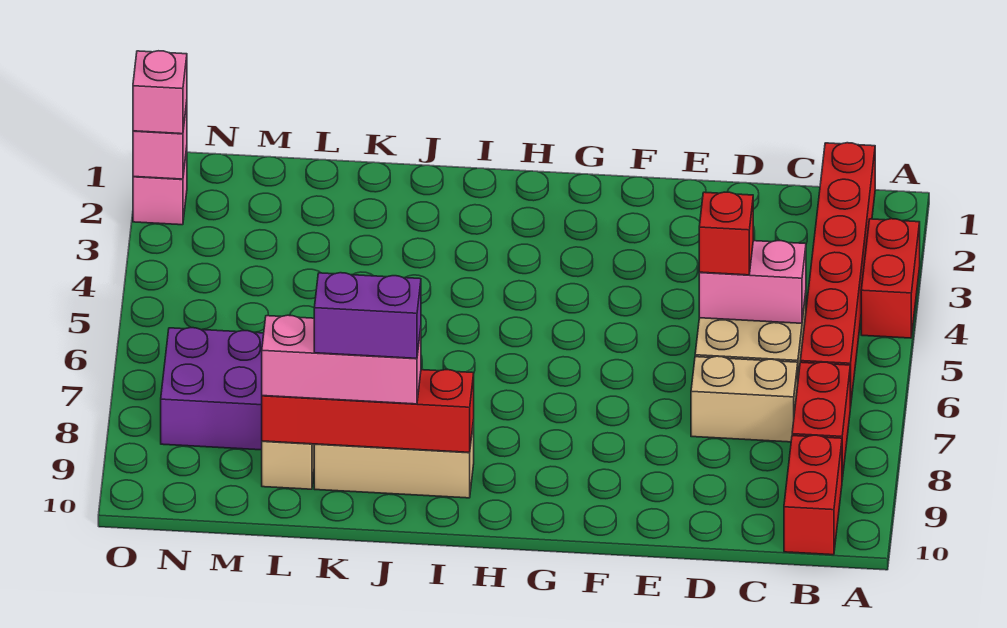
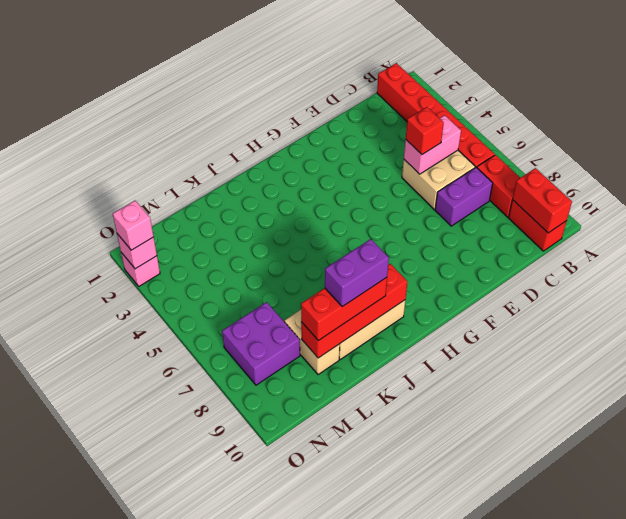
red brick A3:A4 level 1 -> red brick B9:B10 level 2
tan brick C7:D7 level 1 -> purple brick C7:D7 level 1
pink brick J9:L9 level 3 -> red brick J9:L9 level 3

